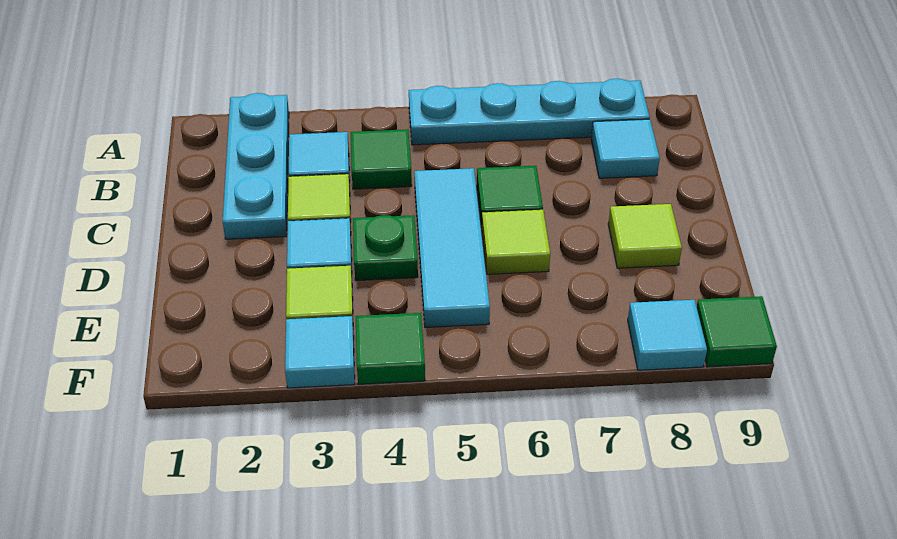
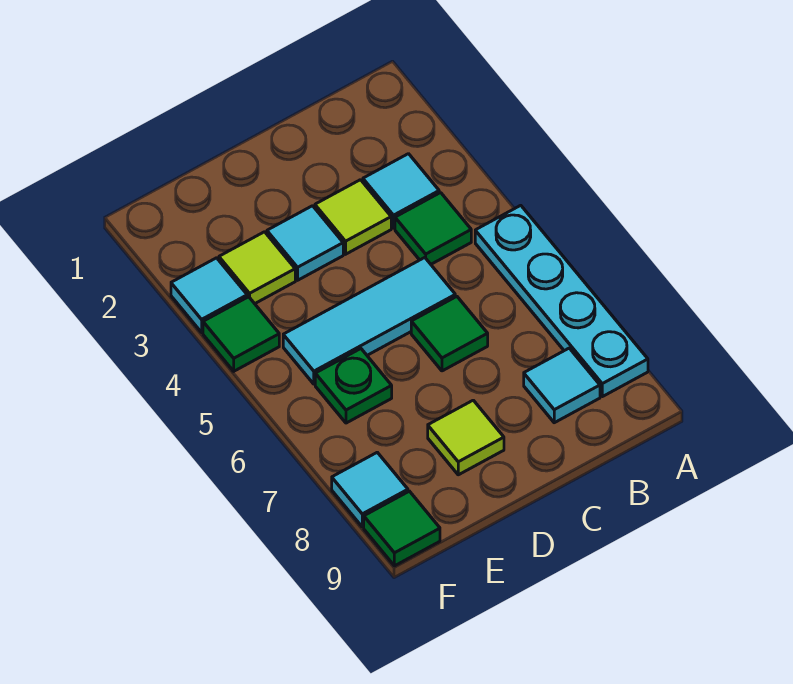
cyan plate A2:C2 level 1 -> none
green plate D4 level 1 -> green plate E6 level 1
lime tile D6 level 1 -> none

